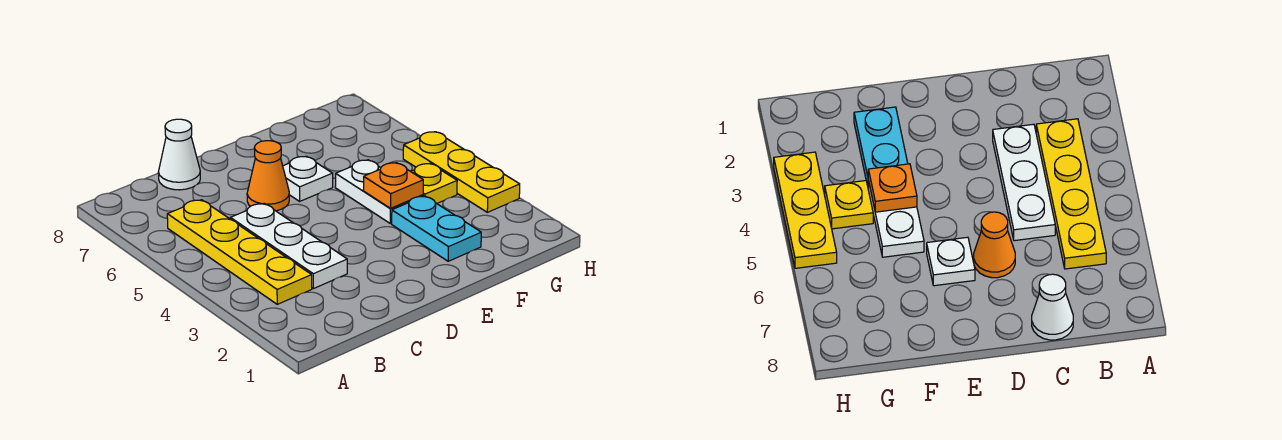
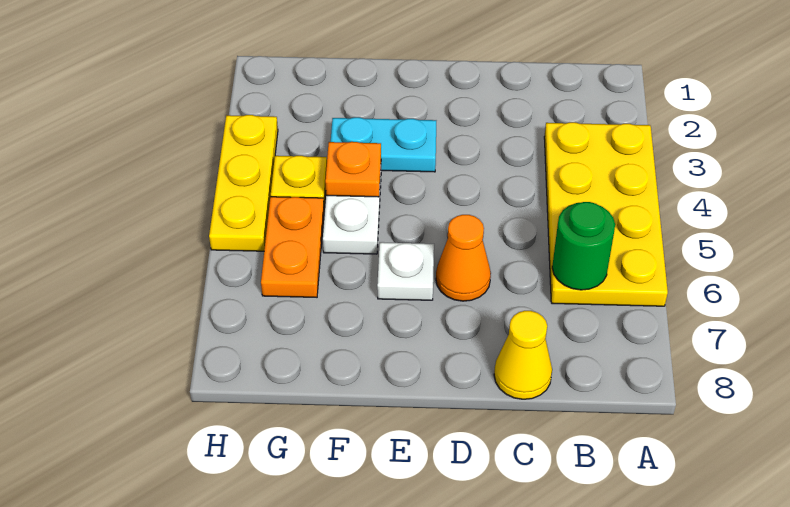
yellow plate B3:B6 level 1 -> yellow plate A3:B6 level 1
none -> green round brick B6 level 2
white plate C3:C5 level 1 -> none
white cone C8 level 1 -> yellow cone C8 level 1
cyan plate F2:F3 level 1 -> cyan plate E3:F3 level 1
none -> orange plate G5:G6 level 1

